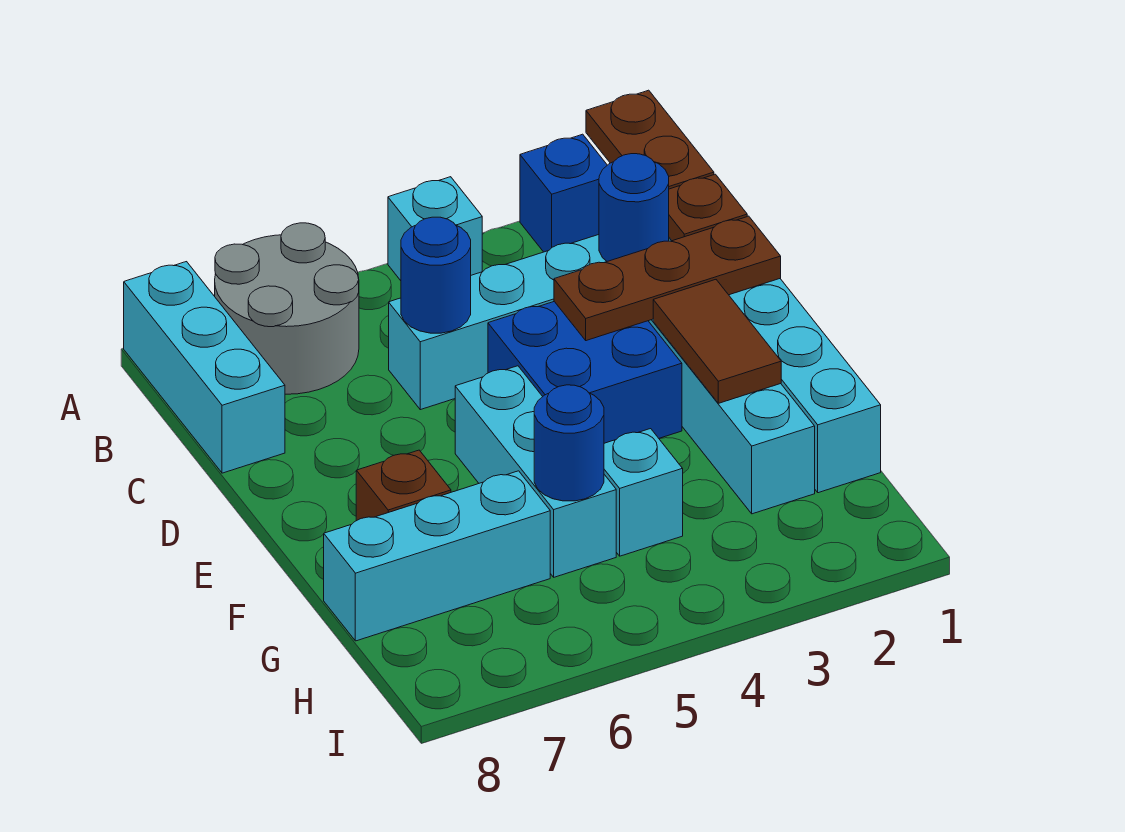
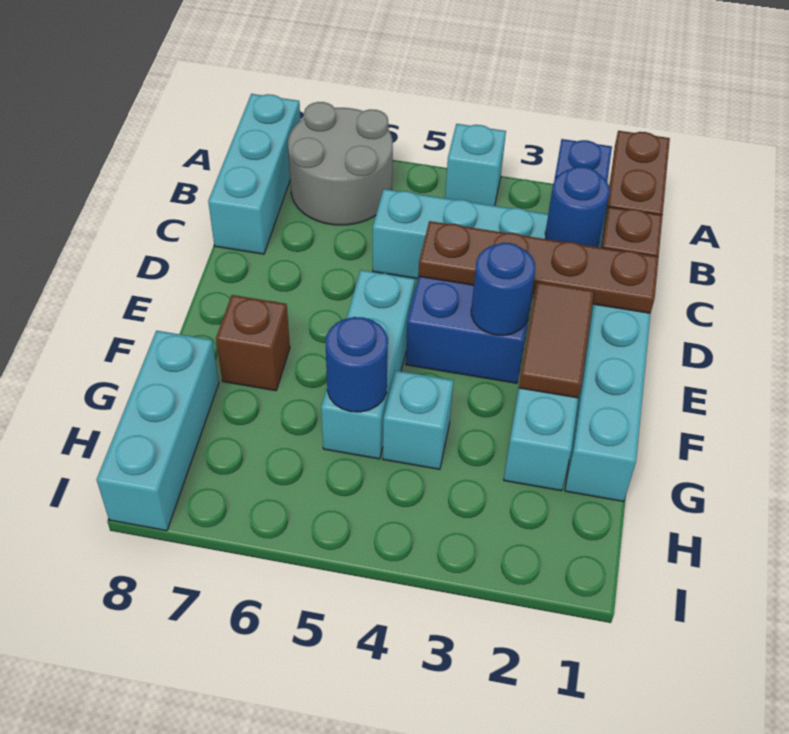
blue round brick C5 level 2 -> blue round brick E3 level 2
brown plate D1:D3 level 2 -> brown plate D1:D4 level 2
cyan brick G6:G8 level 1 -> cyan brick G8:I8 level 1

